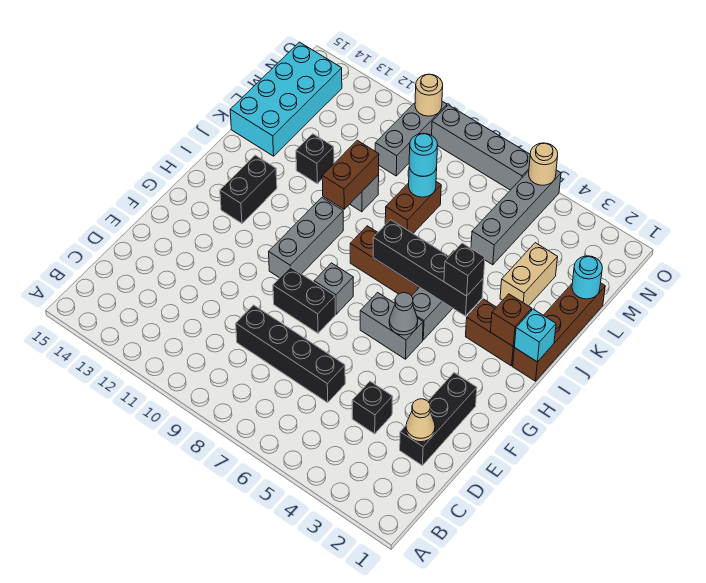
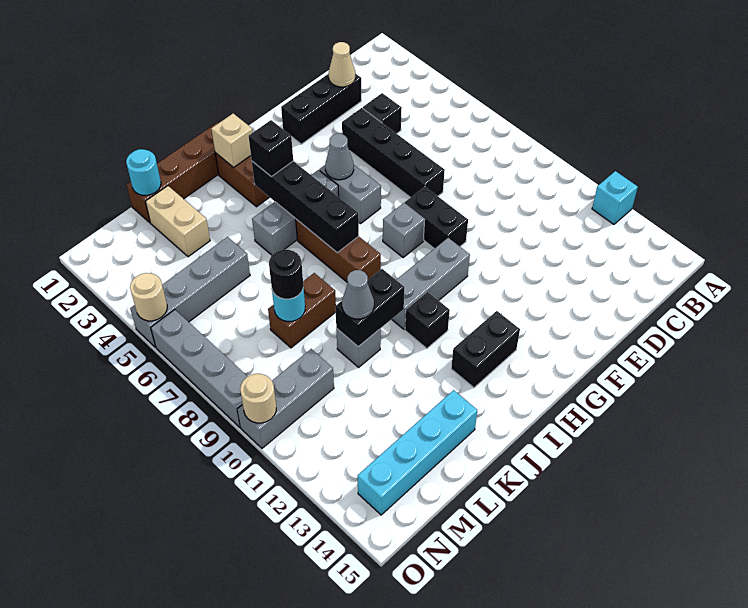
black brick D6:D9 level 1 -> black brick E4:E7 level 1
cyan brick I1 level 2 -> cyan brick A12 level 1
brown brick I2 level 2 -> tan brick I2 level 2
brown brick J10:K10 level 2 -> black brick J10:K10 level 2
tan brick K3:L3 level 1 -> tan brick L2:L3 level 1
none -> grey cone K10 level 3
black brick K12 level 1 -> black brick I11 level 1
cyan brick K14:N15 level 1 -> cyan brick K14:N14 level 1
cyan round brick L8 level 3 -> black round brick L8 level 3

